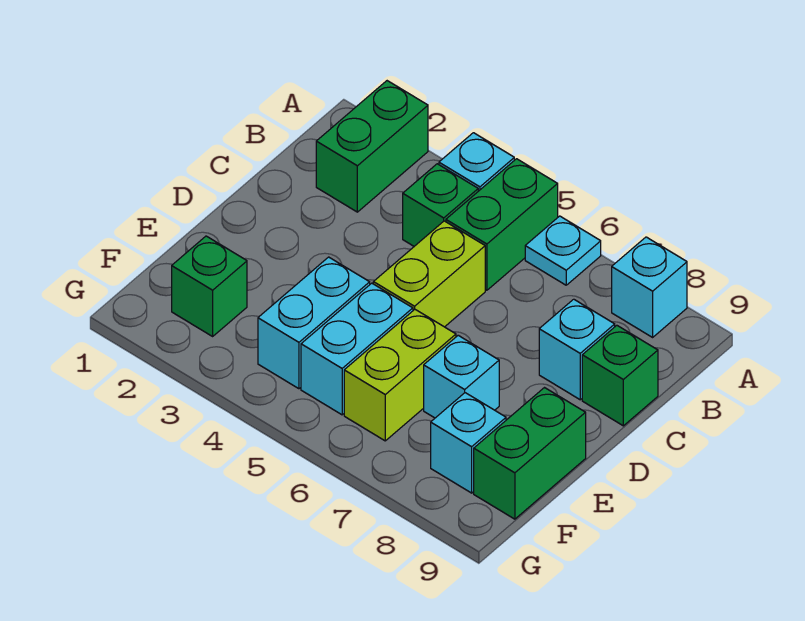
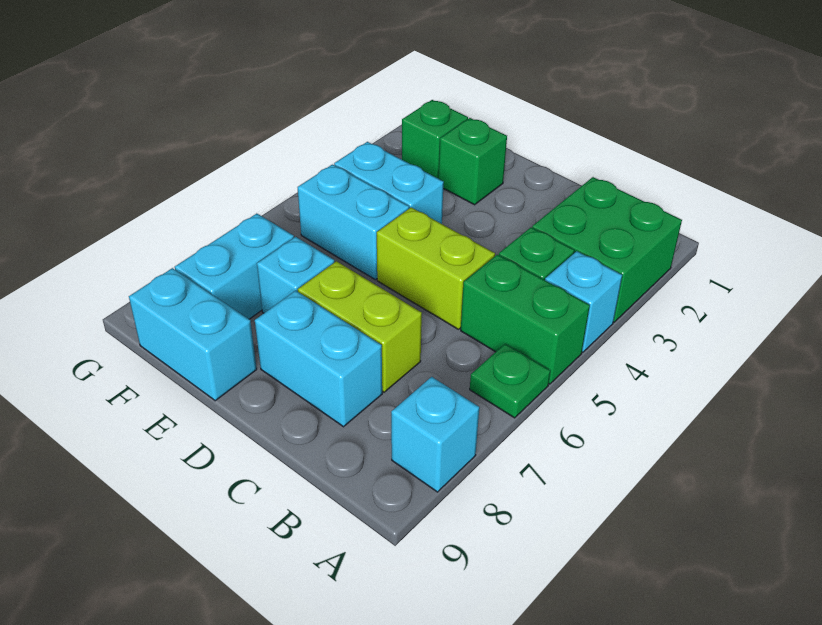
green brick A2:B2 level 1 -> green brick A2:B3 level 1
cyan plate A6 level 1 -> green plate A6 level 1
cyan brick C8 level 1 -> cyan brick C8:D8 level 1
green brick C9 level 1 -> green brick E2 level 1
lime brick E6:F6 level 1 -> lime brick C7:D7 level 1
green brick E9:F9 level 1 -> cyan brick E9:F9 level 1
cyan brick F8 level 1 -> cyan brick F7:F8 level 1

